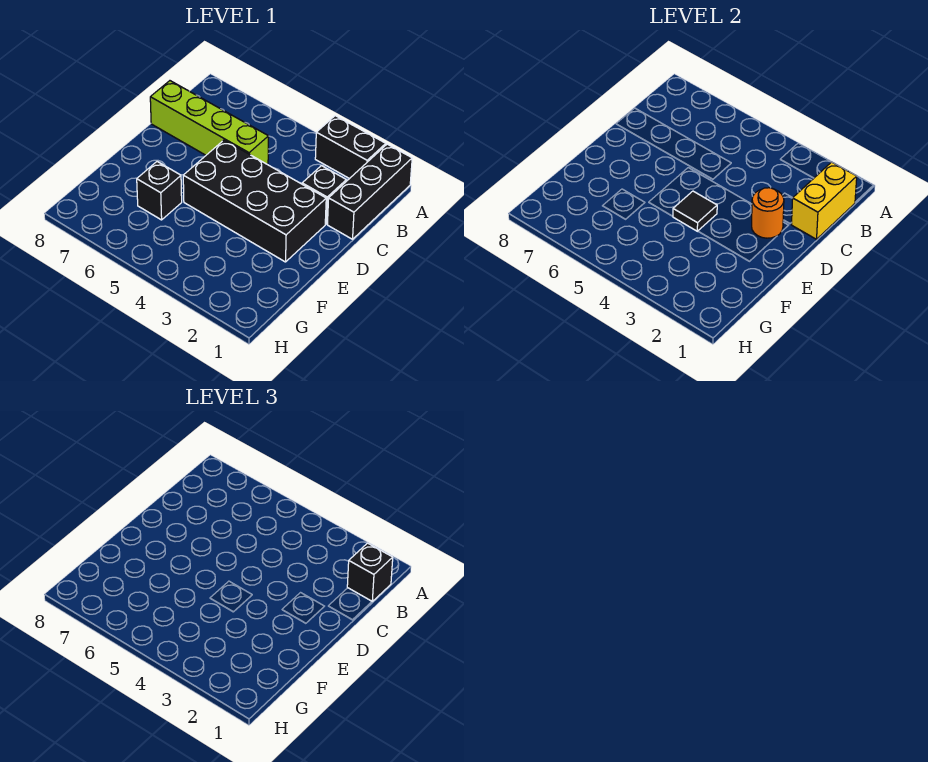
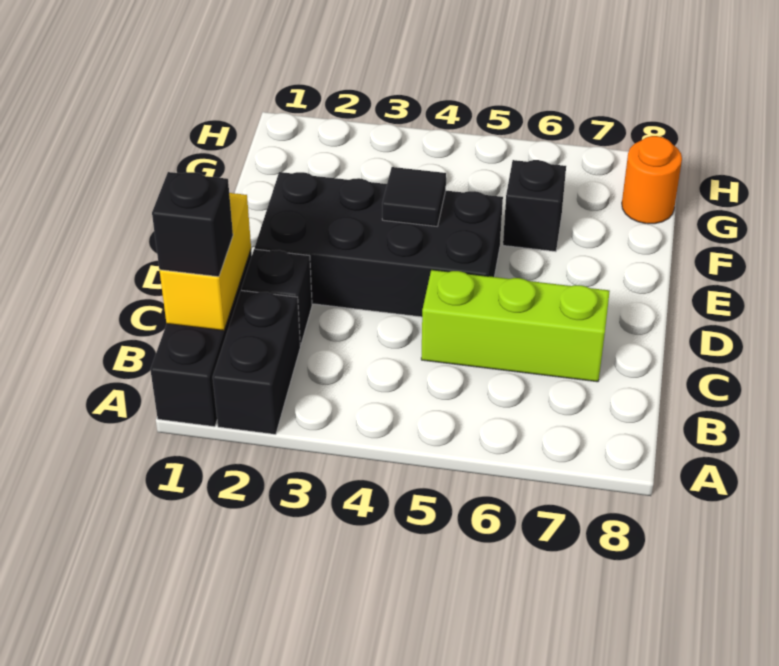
black brick A2:A3 level 1 -> black brick A2:B2 level 1
lime brick C5:C8 level 1 -> lime brick C5:C7 level 1
orange round brick D2 level 2 -> orange round brick G8 level 1

